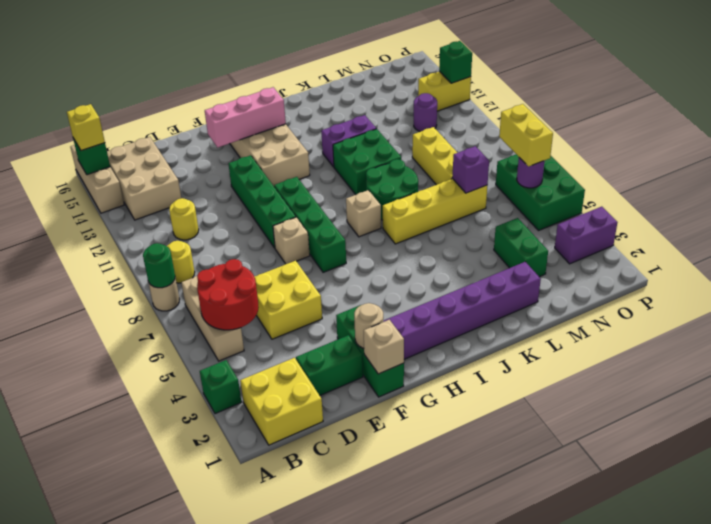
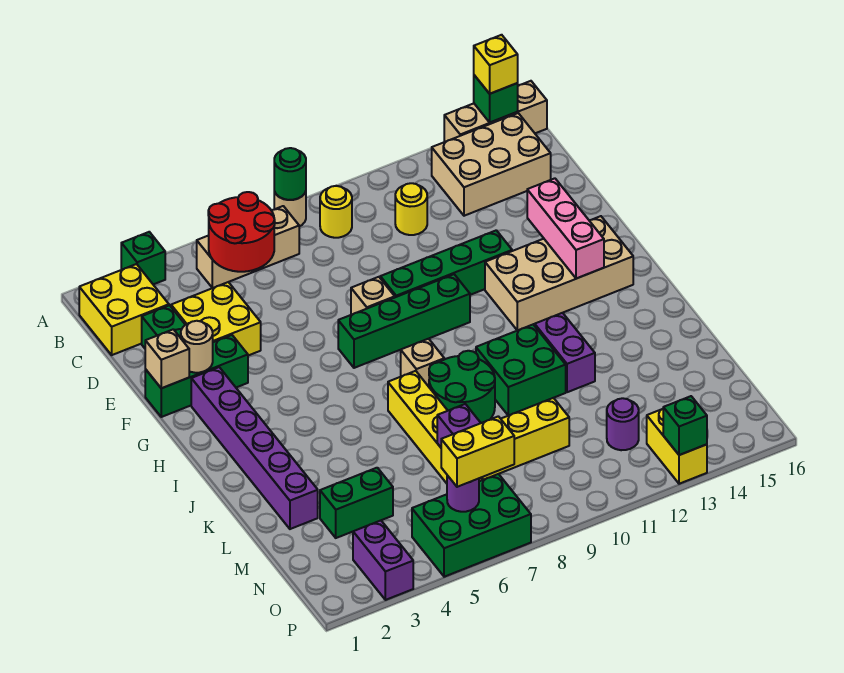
yellow brick D5:E6 level 1 -> yellow brick D3:E4 level 1

